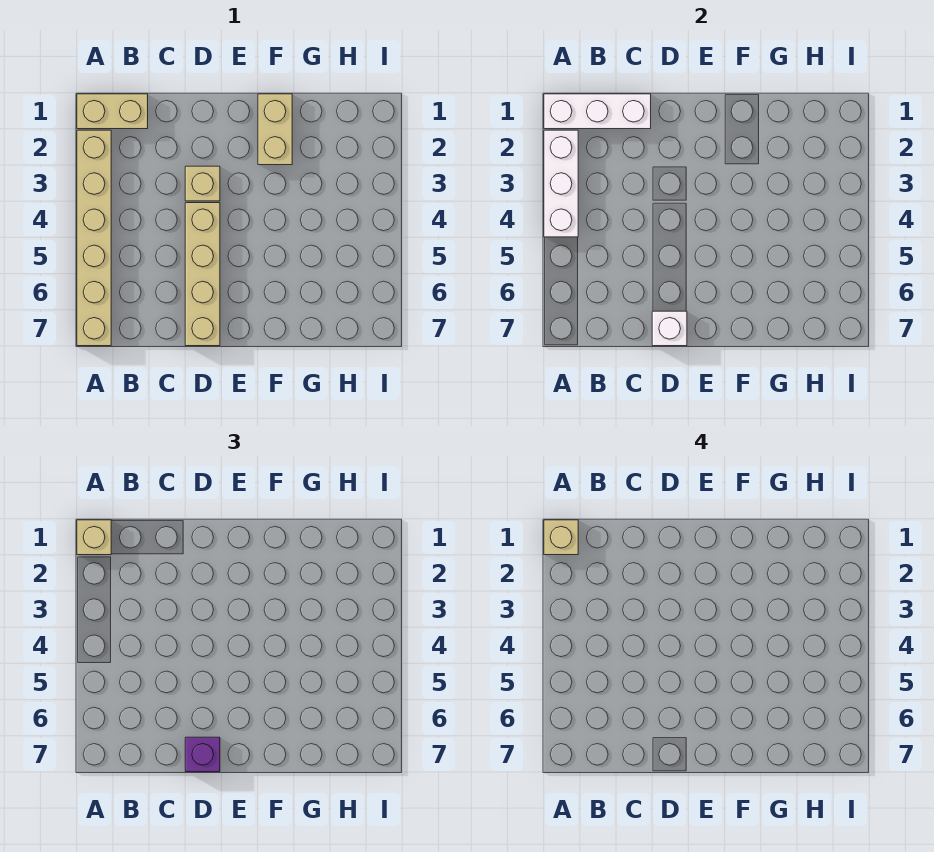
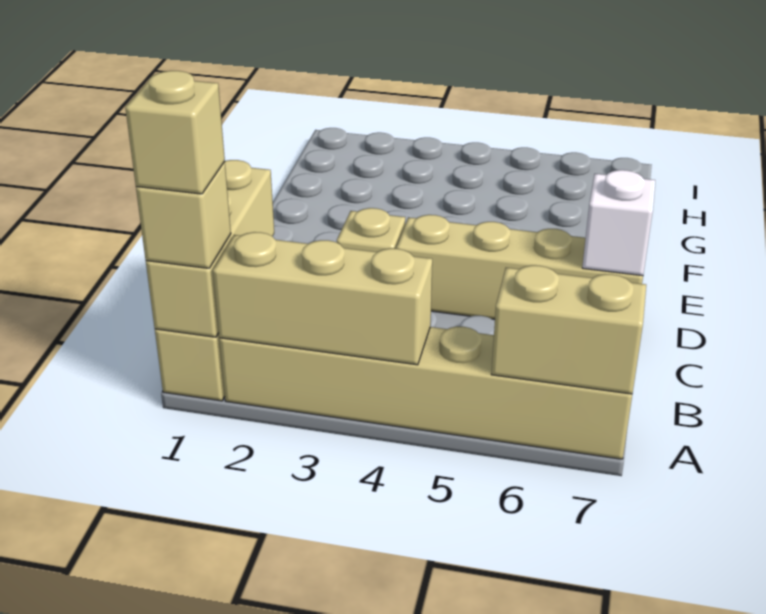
white brick A1:C1 level 2 -> tan brick A1:C1 level 2
white brick A2:A4 level 2 -> tan brick A2:A4 level 2
purple brick D7 level 3 -> none
tan brick F1:F2 level 1 -> tan brick A6:A7 level 2

